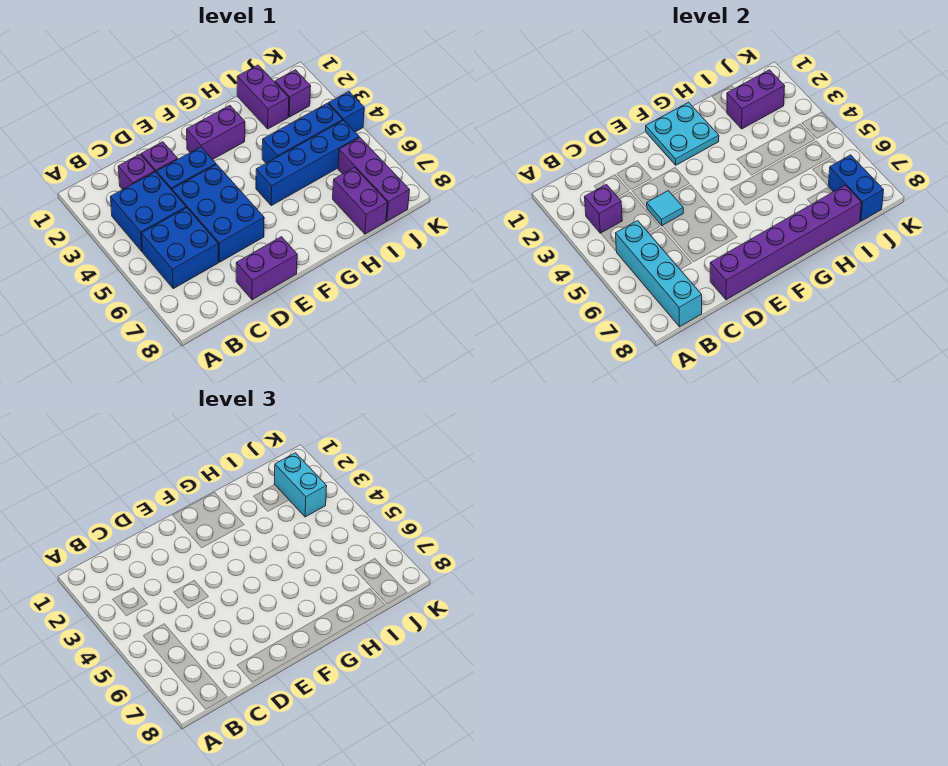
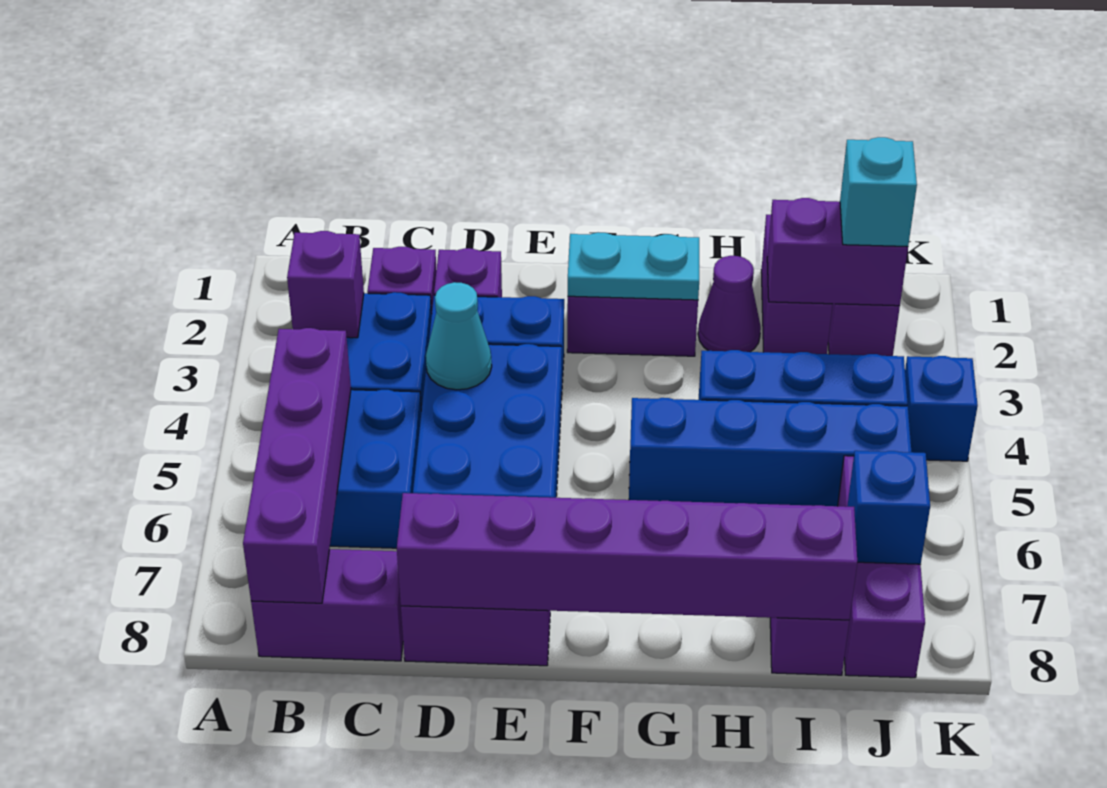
cyan brick B5:B8 level 2 -> purple brick B5:B8 level 2
none -> purple brick B8:C8 level 1
cyan tile D4 level 2 -> cyan cone D4 level 2
cyan plate F1:G2 level 2 -> cyan plate F2:G2 level 2
none -> purple cone H2 level 1
cyan brick J2:J3 level 3 -> cyan brick J2 level 3
blue brick J7:J8 level 2 -> blue brick J7 level 2

